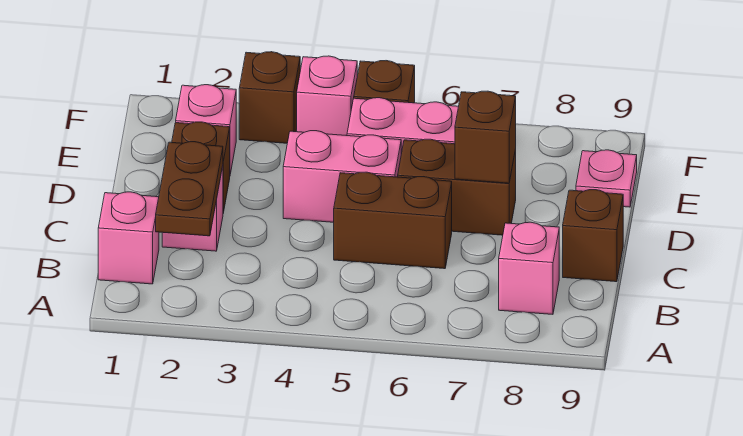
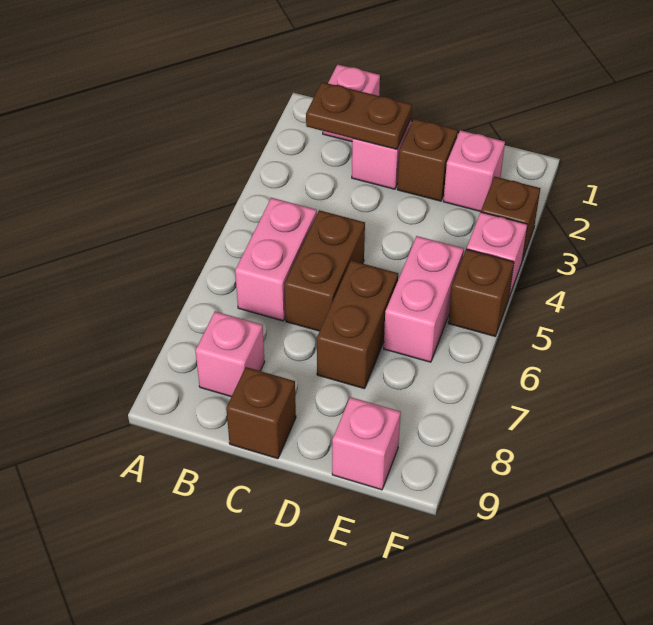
pink brick D4:D5 level 1 -> pink brick B5:B6 level 1
brown brick D7 level 2 -> none
pink plate E9 level 1 -> pink brick E9 level 1

